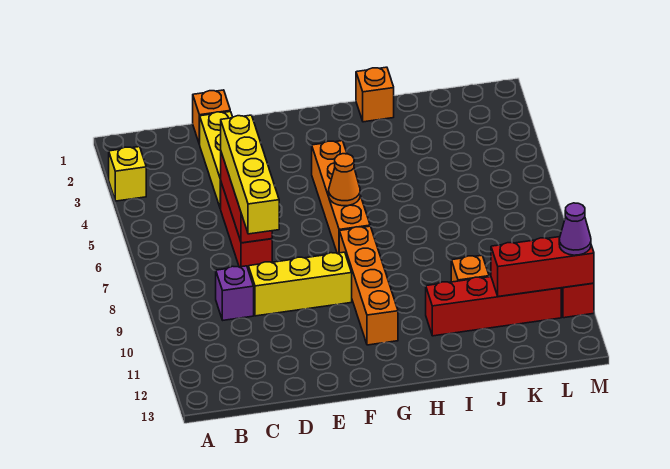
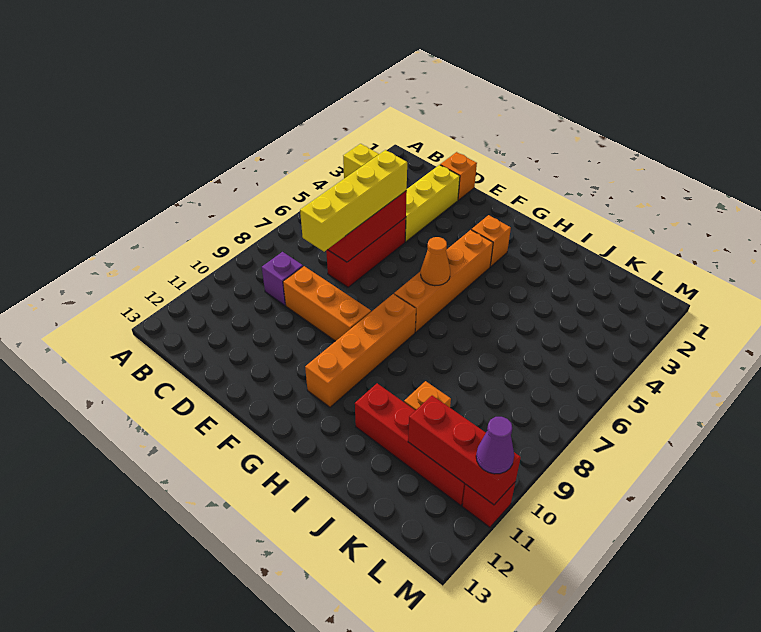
yellow brick D9:F9 level 1 -> orange brick D9:F9 level 1
orange brick I1 level 1 -> orange brick G3 level 1

